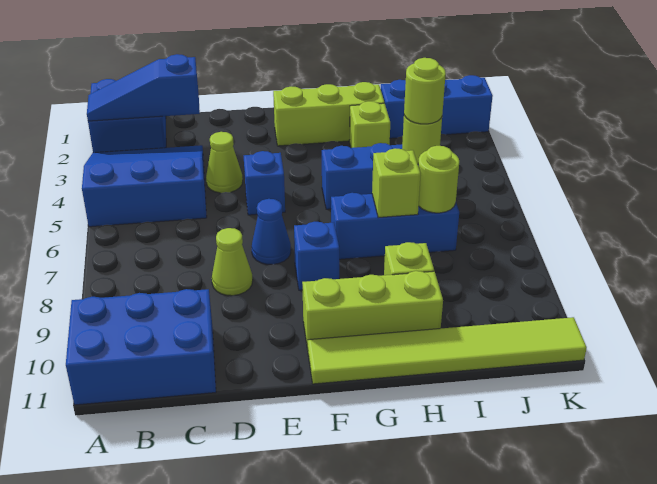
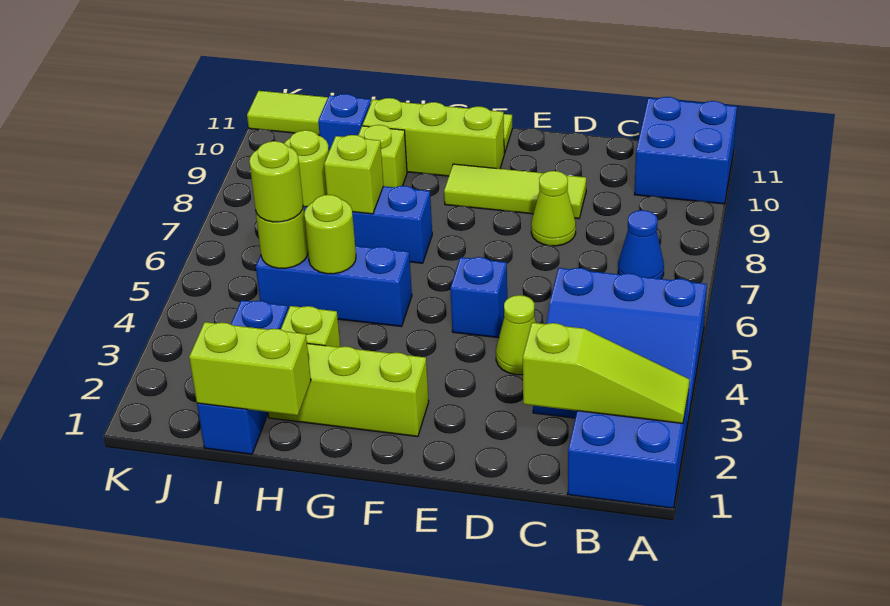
blue slope A2:C2 level 2 top C -> lime slope A2:C2 level 2 top C
blue brick A10:C11 level 1 -> blue brick A10:B11 level 1
none -> lime tile D9:F9 level 1
blue cone E7 level 1 -> blue cone B7 level 1
blue brick F8 level 1 -> blue brick I10 level 1
none -> lime brick H1:I1 level 2
none -> lime round brick H5 level 2
blue brick I2:K2 level 1 -> blue brick I1:I3 level 1

